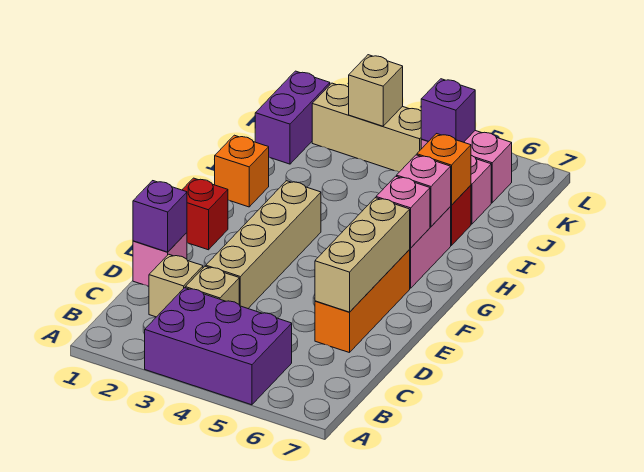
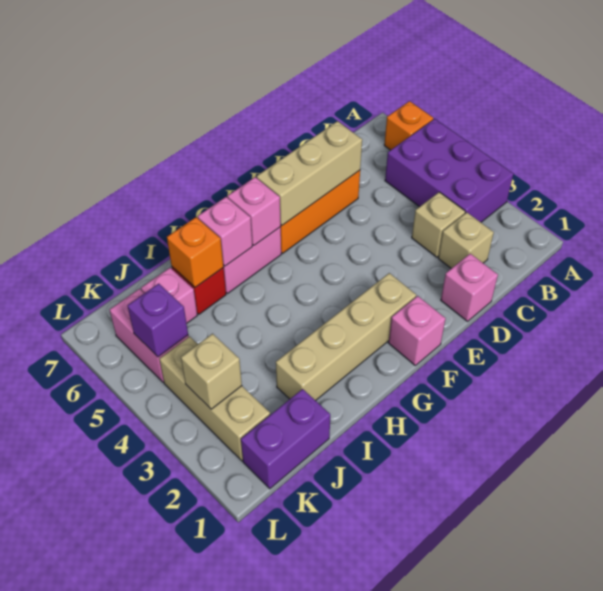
purple brick D1 level 2 -> none
tan brick D3:G3 level 1 -> tan brick F2:I2 level 1
red brick F1 level 1 -> pink brick F1 level 1
orange brick H1 level 1 -> orange brick A6 level 1

